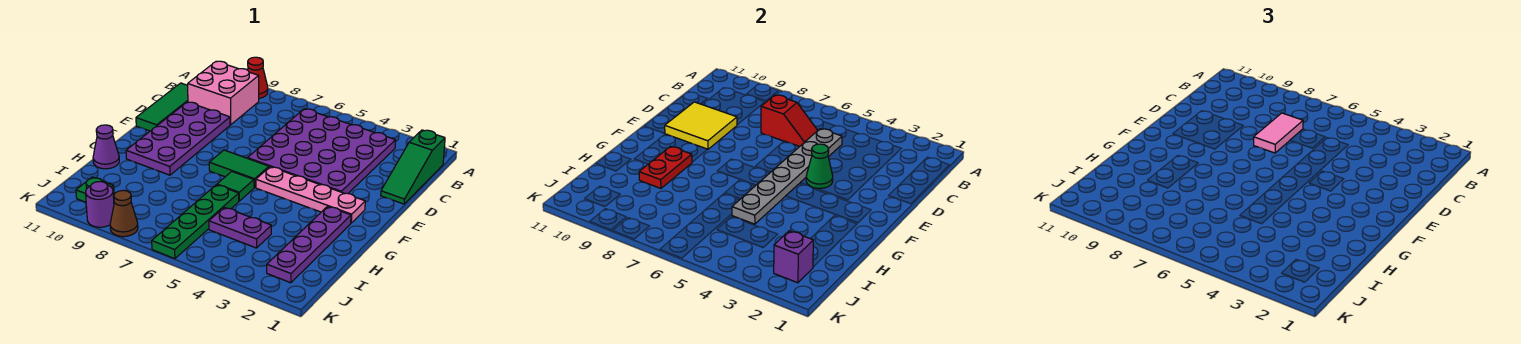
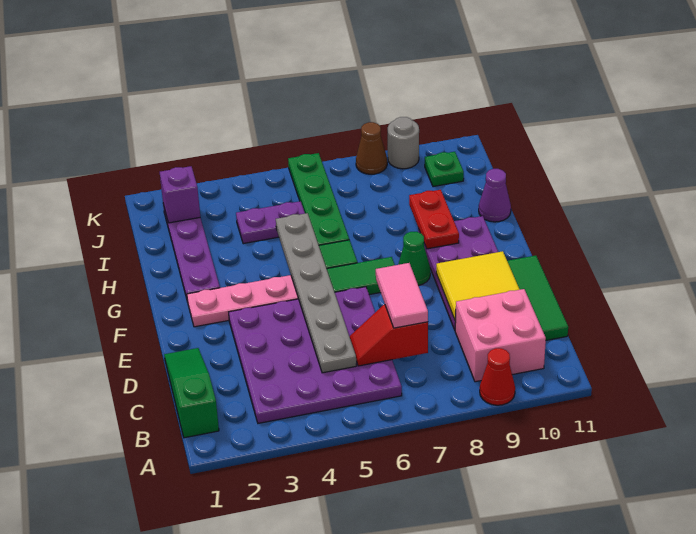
green cone E4 level 2 -> green cone F8 level 1
purple round brick K9 level 1 -> grey round brick K9 level 1

